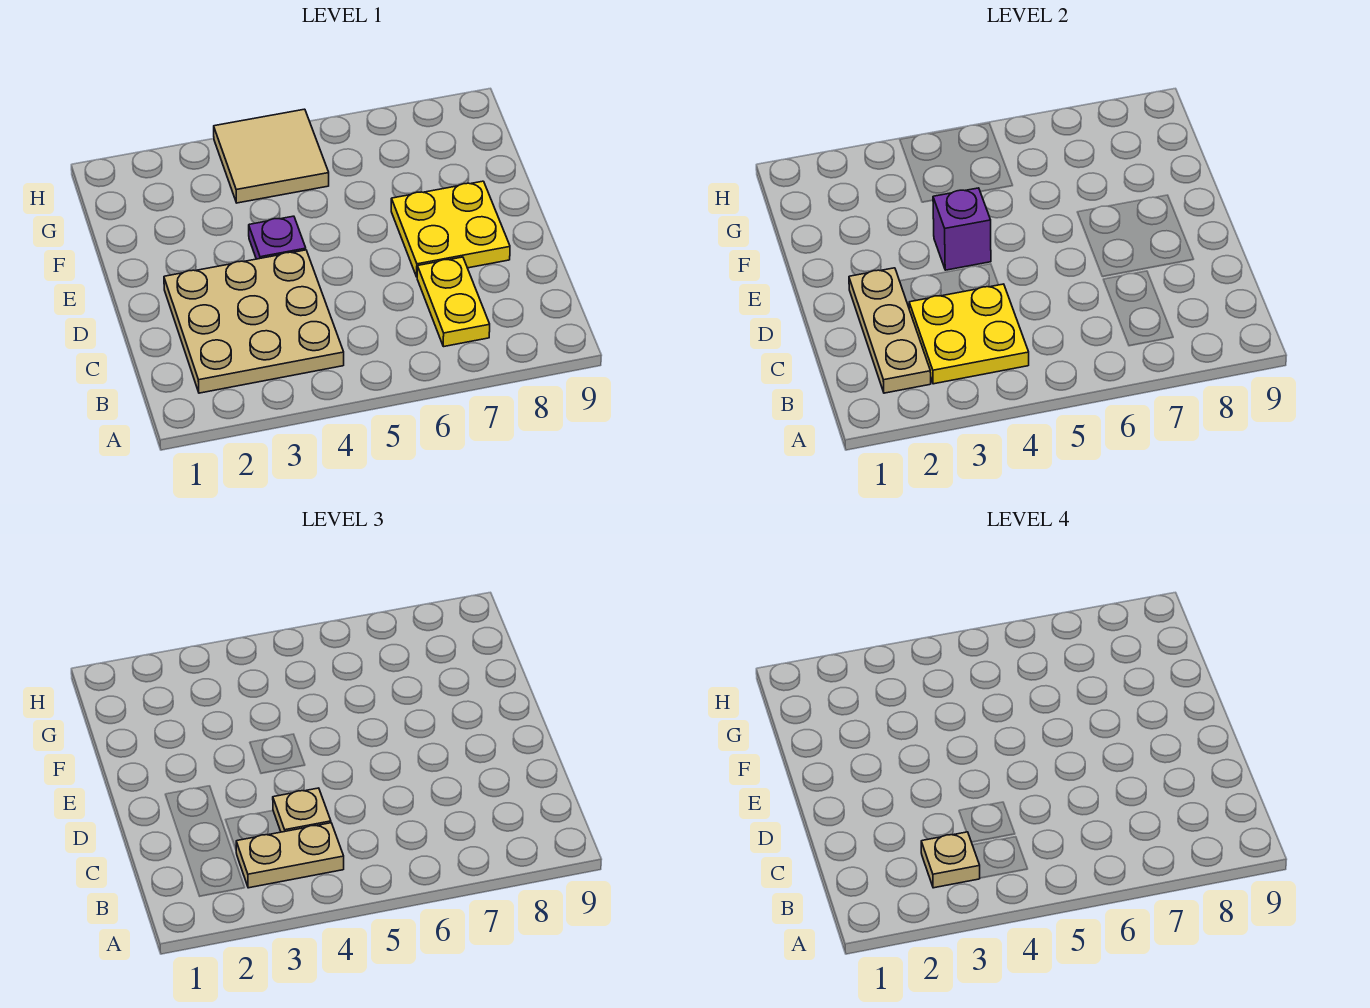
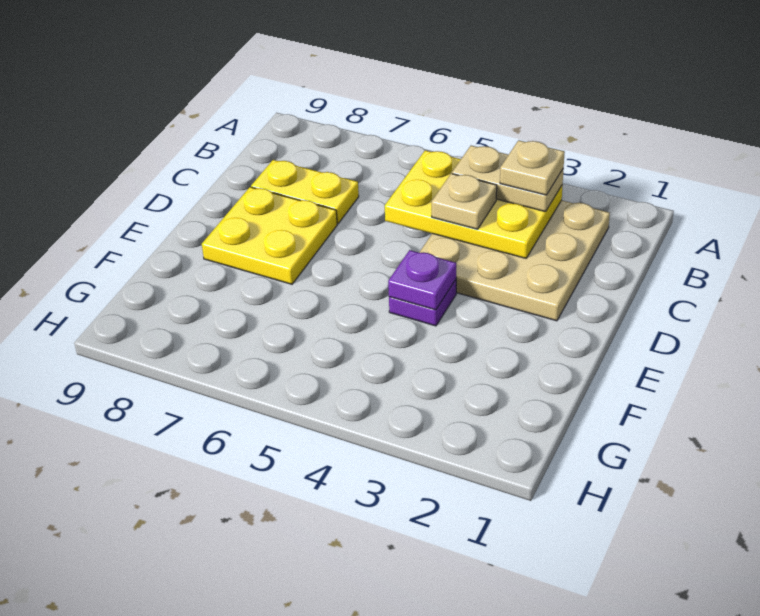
tan plate B2:D2 level 2 -> none
yellow plate B3:C4 level 2 -> yellow plate B3:C5 level 2
yellow plate B7:C7 level 1 -> yellow plate C7:C8 level 1
purple brick E4 level 2 -> purple plate E4 level 2
tan tile G4:H5 level 1 -> none

